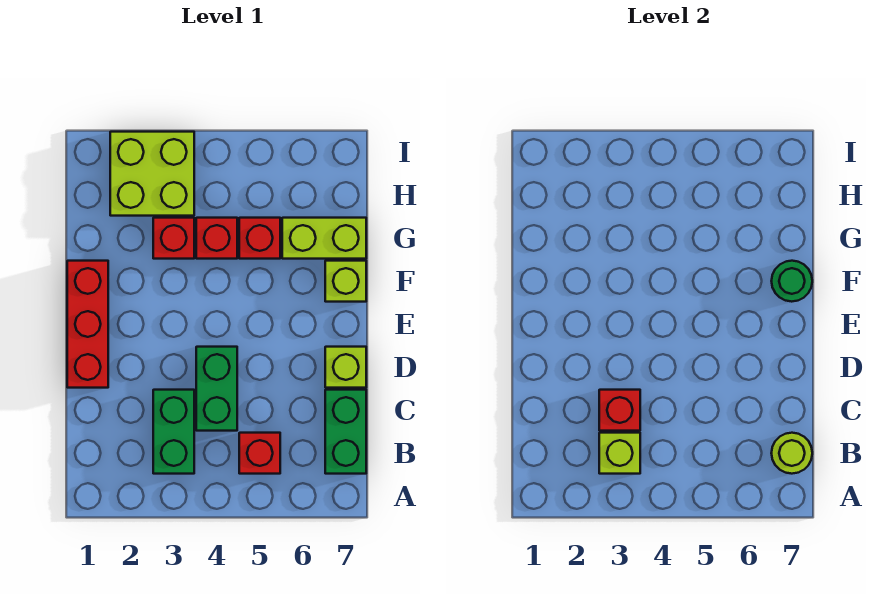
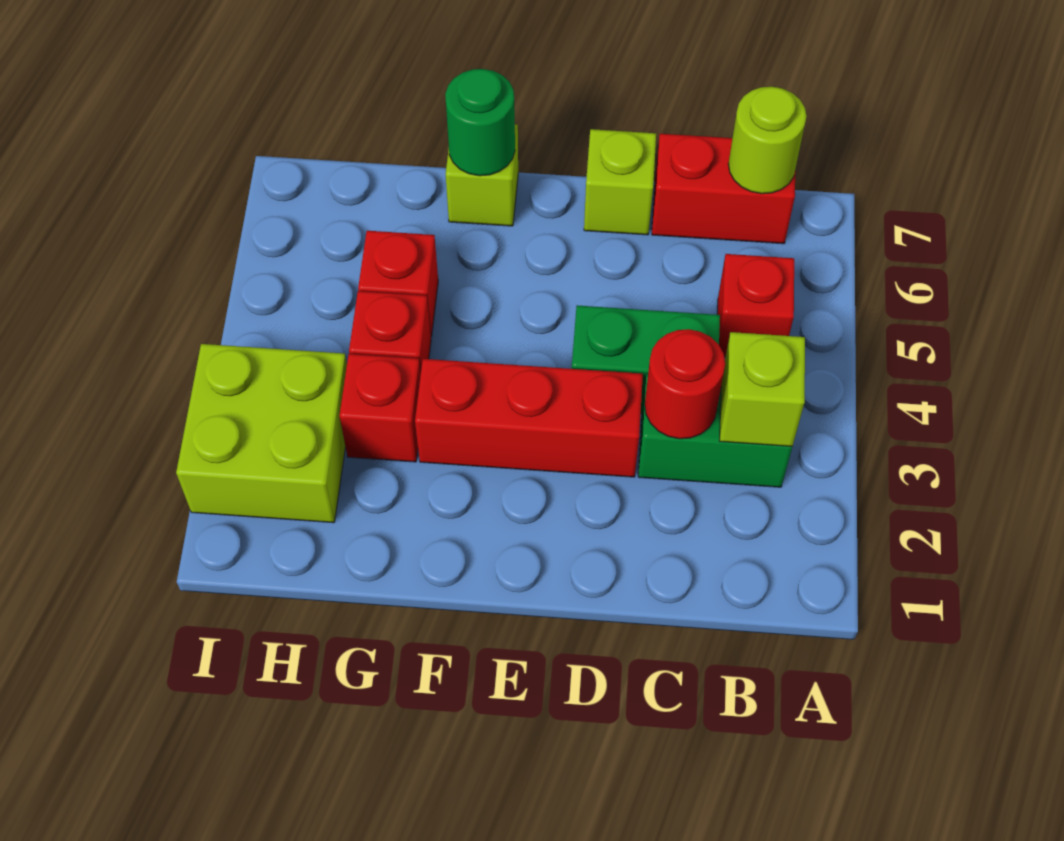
green brick B7:C7 level 1 -> red brick B7:C7 level 1
red brick C3 level 2 -> red round brick C3 level 2
red brick D1:F1 level 1 -> red brick D3:F3 level 1
lime brick G6:G7 level 1 -> none

